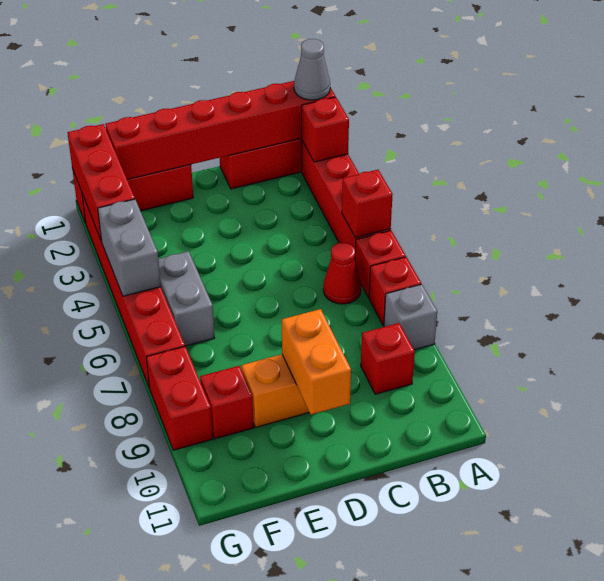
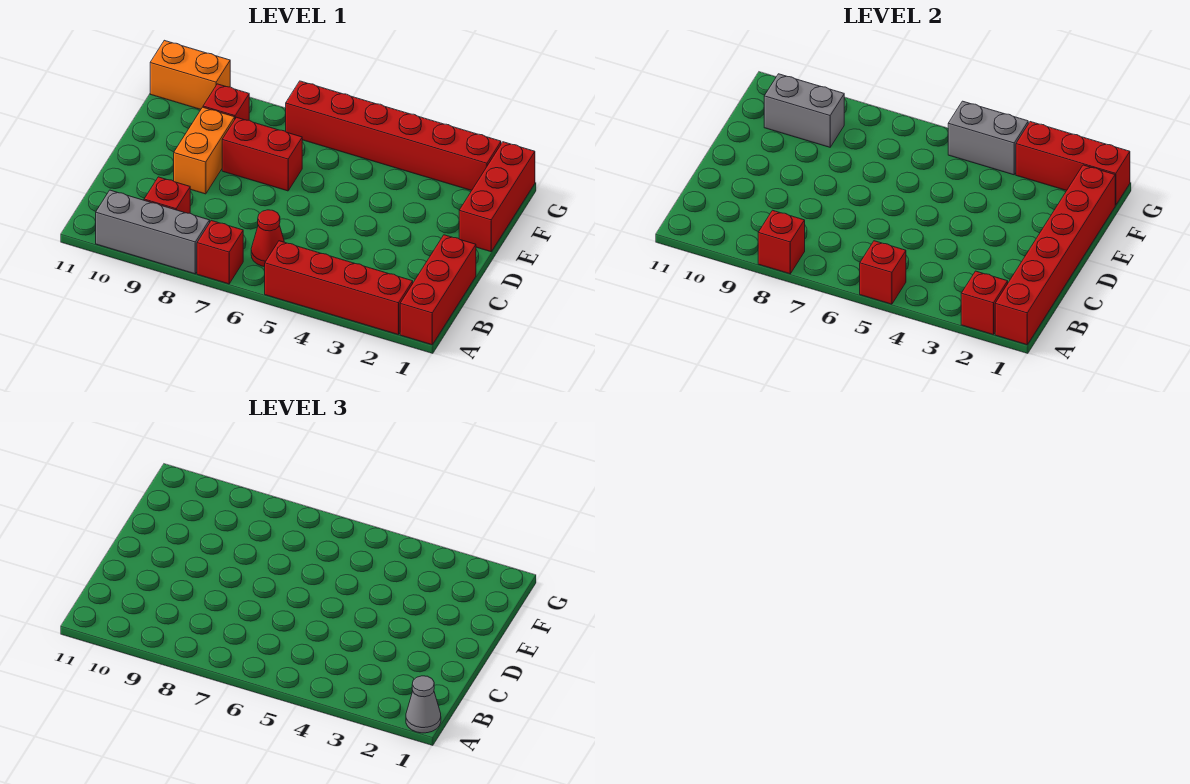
red brick A6 level 1 -> red brick A8 level 2
grey brick A8 level 1 -> grey brick A8:A10 level 1
orange brick D9:D10 level 2 -> orange brick G10:G11 level 1
grey brick F5:F6 level 1 -> grey brick F9:F10 level 2
red brick G8:G9 level 1 -> red brick E7:E8 level 1

